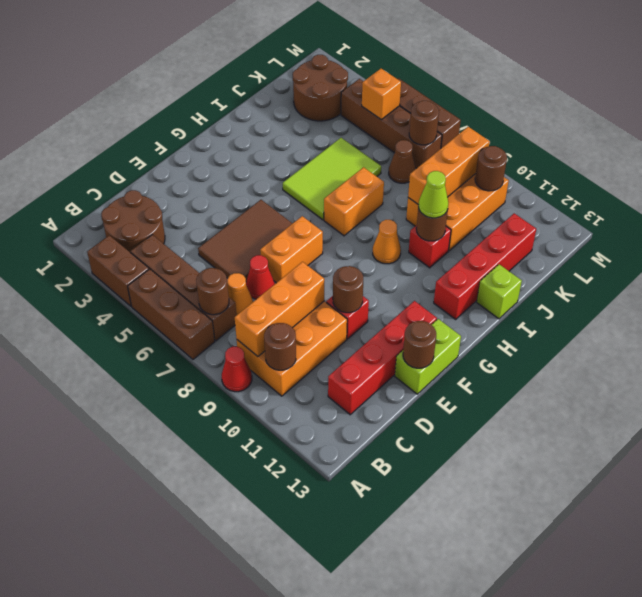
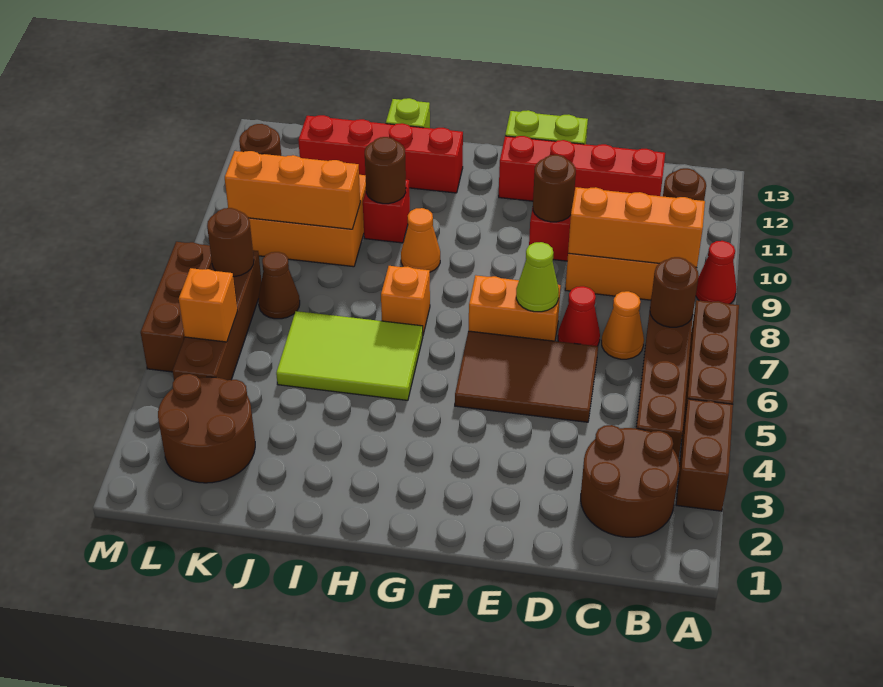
brown round brick E13 level 2 -> none
orange brick H7:I7 level 1 -> orange brick H7 level 1
lime cone I10 level 3 -> lime cone E7 level 2

